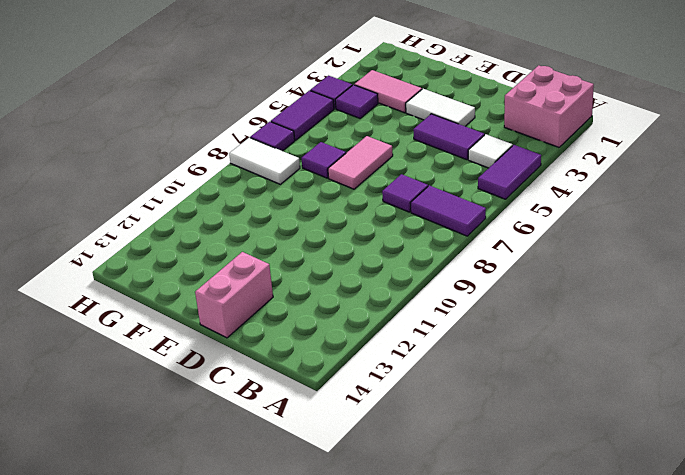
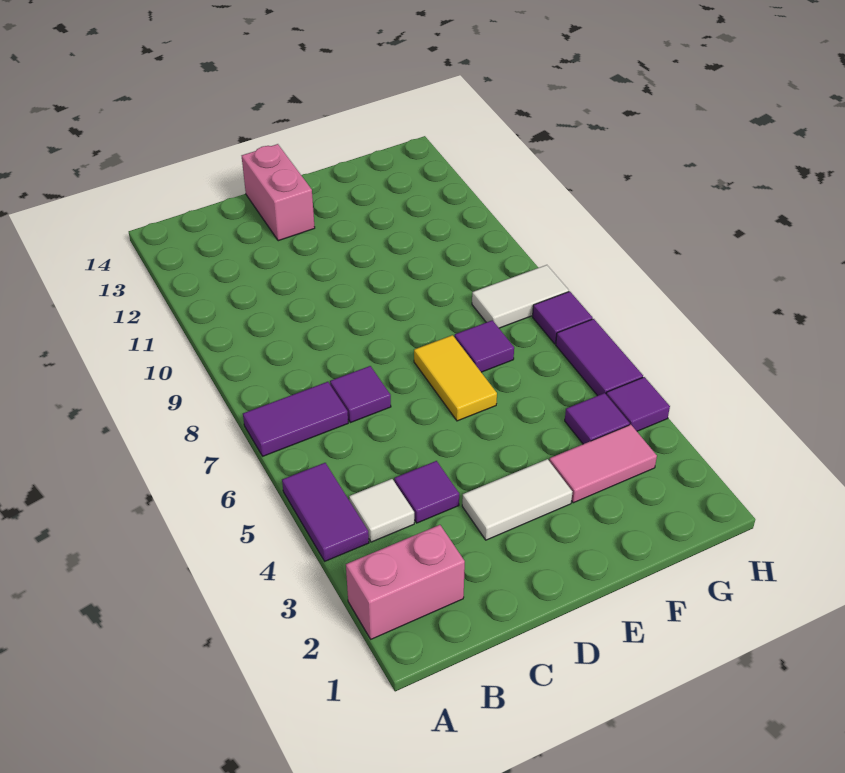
pink brick A1:B2 level 1 -> pink brick A2:B2 level 1
purple tile C4:D4 level 1 -> purple tile C4 level 1
pink tile E6:E7 level 1 -> yellow tile E6:E7 level 1

